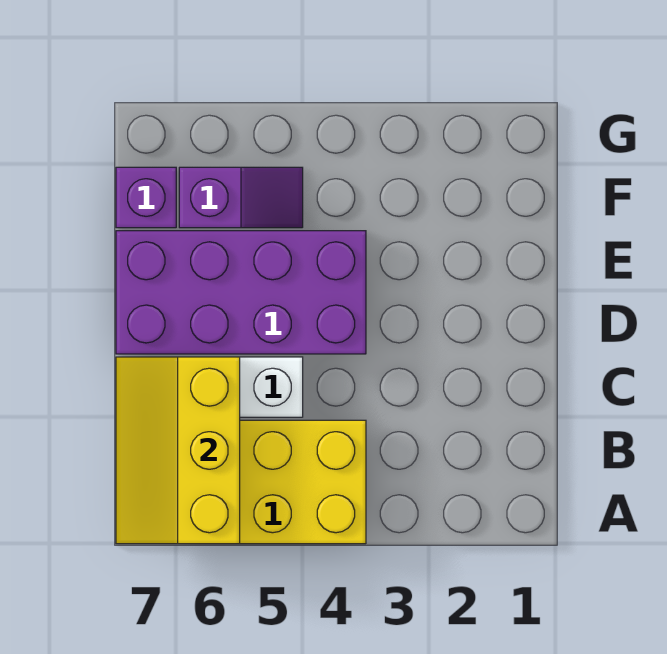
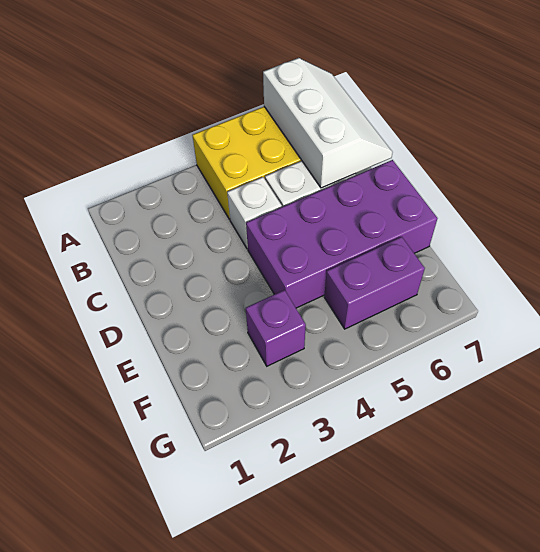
yellow slope A6:C7 level 2 top 6 -> white slope A6:C7 level 2 top 6
none -> white brick C4 level 1
purple slope F5:F6 level 1 top 6 -> purple brick F5:F6 level 1
purple brick F7 level 1 -> purple brick F3 level 1

